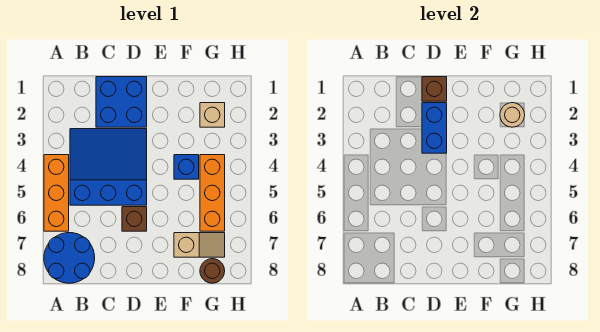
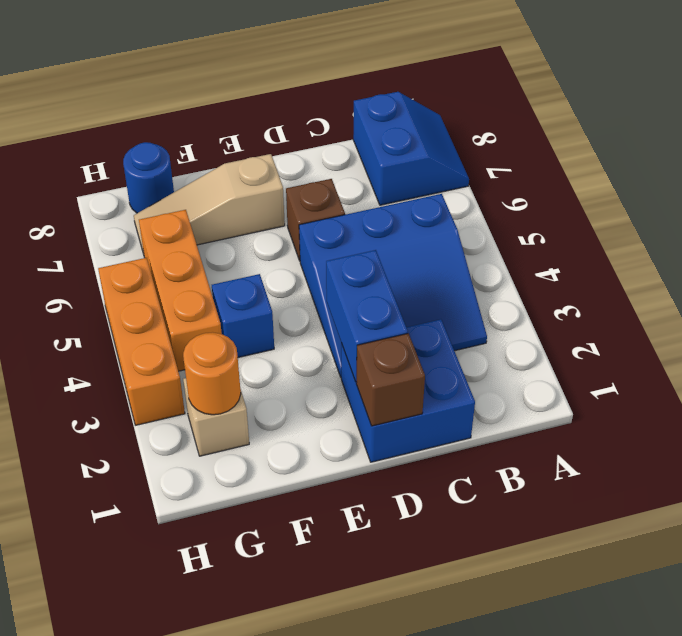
orange brick A4:A6 level 1 -> orange brick H3:H5 level 1
blue round brick A7:B8 level 1 -> blue slope A7:B8 level 1 top B
tan slope F7:G7 level 1 top F -> tan slope E7:G7 level 1 top E
tan round brick G2 level 2 -> orange round brick G2 level 2
brown round brick G8 level 1 -> blue round brick G8 level 1

